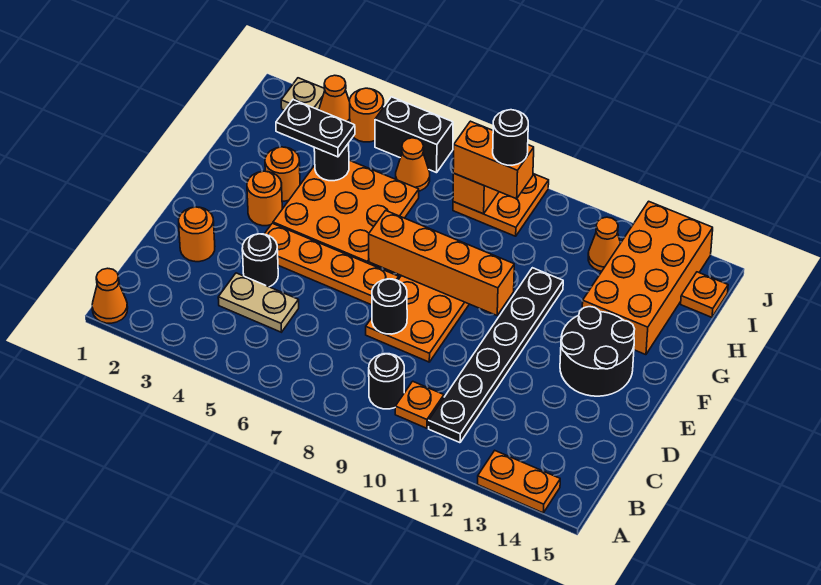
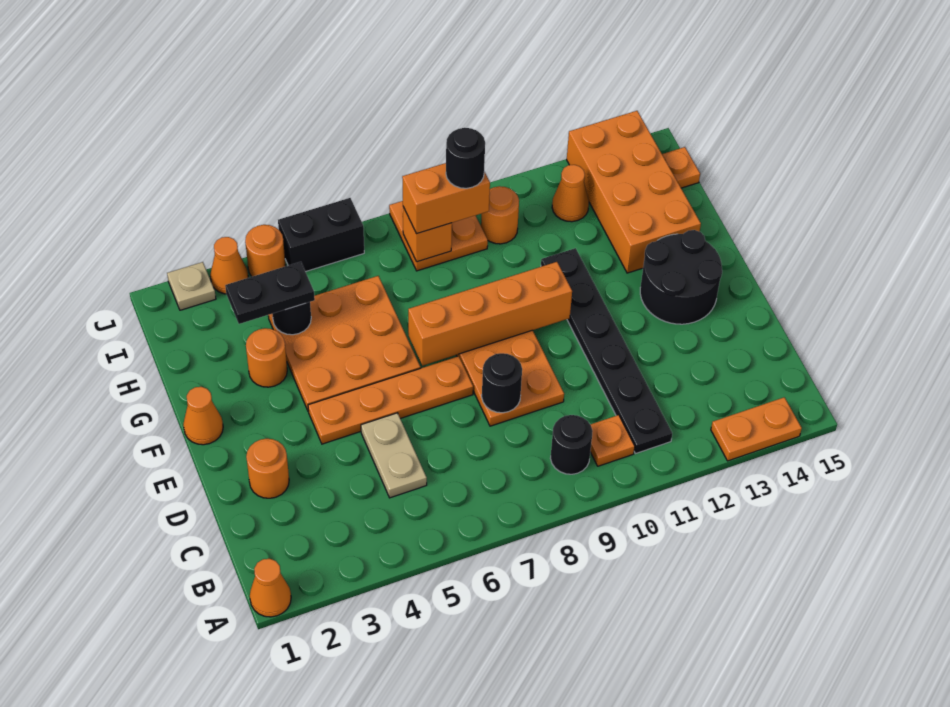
tan plate C4:C5 level 1 -> tan plate C5:D5 level 1
black round brick D4 level 1 -> none
orange round brick F3 level 1 -> orange round brick I10 level 1
orange cone I6 level 1 -> orange cone F1 level 1

